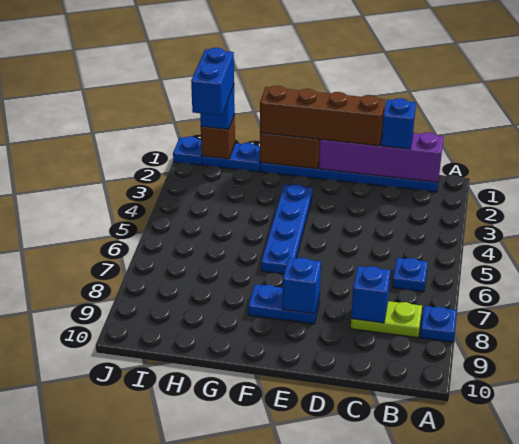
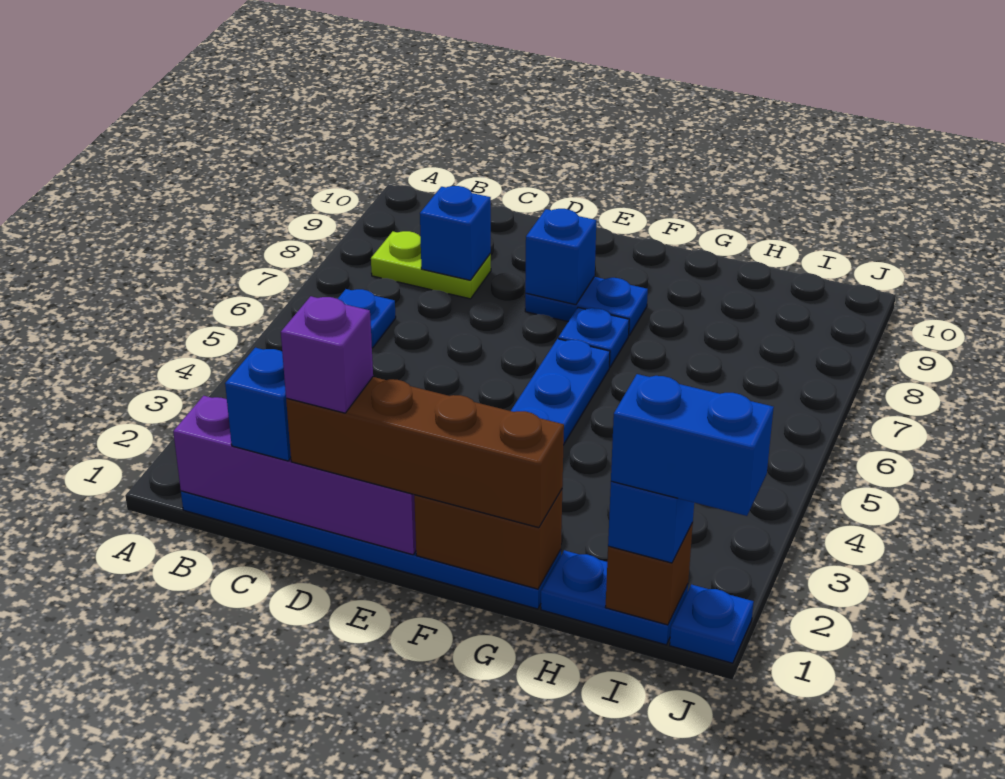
blue plate A8 level 1 -> blue plate F7 level 1
none -> purple brick D1 level 4
blue brick I1:I2 level 4 -> blue brick I1:J1 level 4

